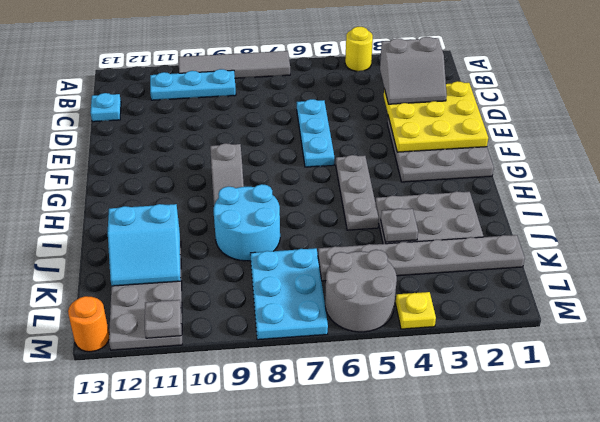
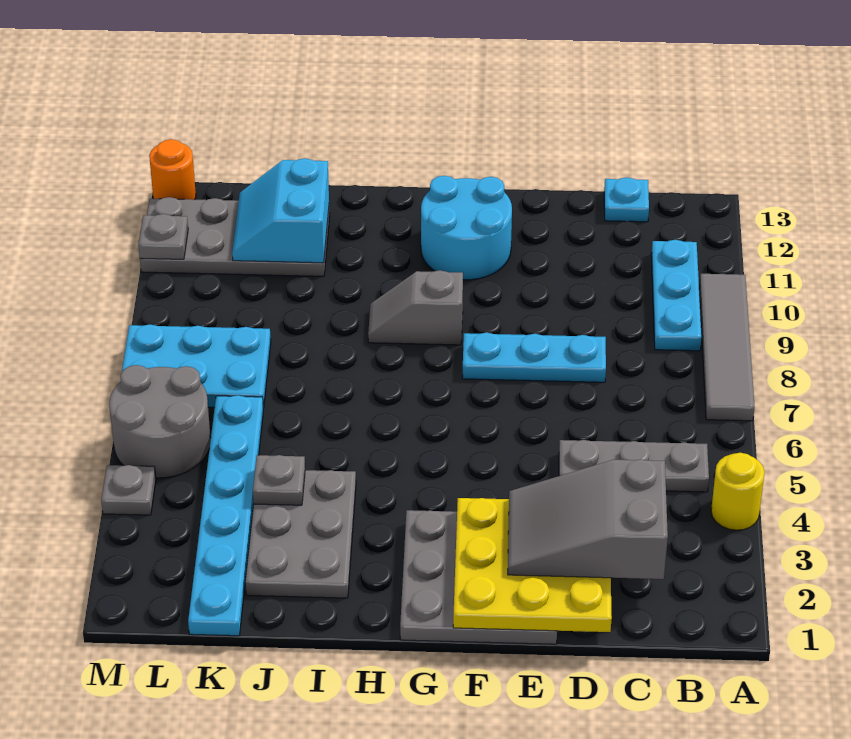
grey slope C2:D3 level 3 top C -> grey slope C2:E3 level 3 top C
cyan plate D6:F6 level 1 -> cyan plate D8:F8 level 1
grey plate G5:I5 level 1 -> grey plate B5:D5 level 1
cyan round brick I8:J9 level 1 -> cyan round brick F11:G12 level 1
grey plate K1:K6 level 1 -> cyan plate K1:K6 level 1
yellow plate M4 level 1 -> grey plate M4 level 1

